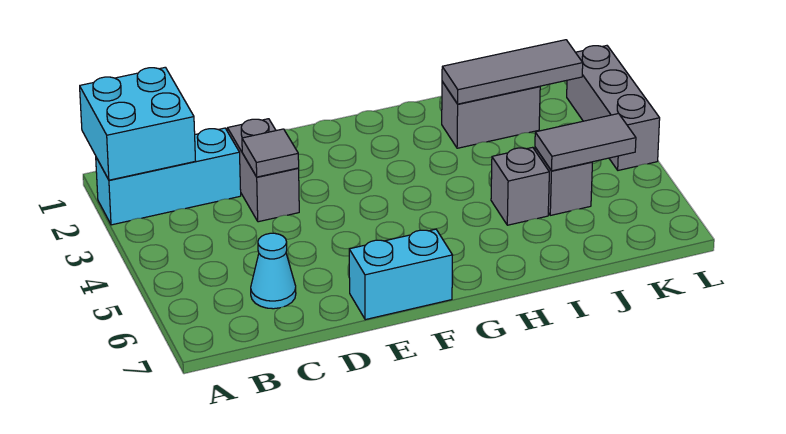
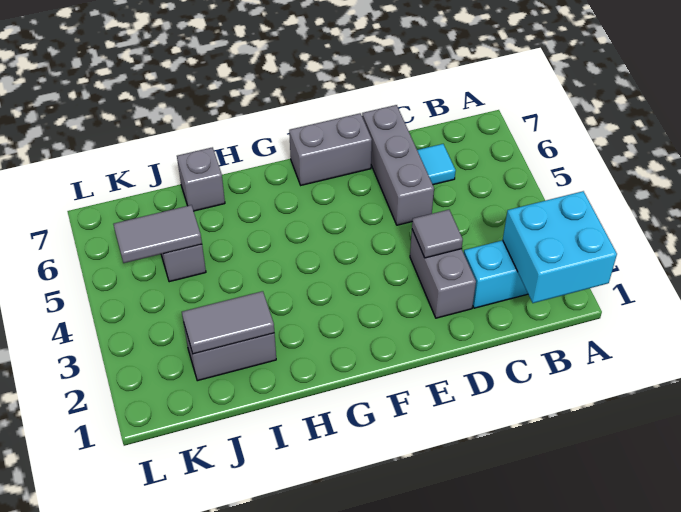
cyan cone C6 level 1 -> cyan tile C6 level 1
cyan brick E7:F7 level 1 -> grey brick E7:F7 level 1
grey tile I2:K2 level 2 -> grey tile I2:J2 level 2
grey brick I5 level 1 -> grey brick I7 level 1
grey brick L2:L4 level 1 -> grey brick D5:D7 level 1

